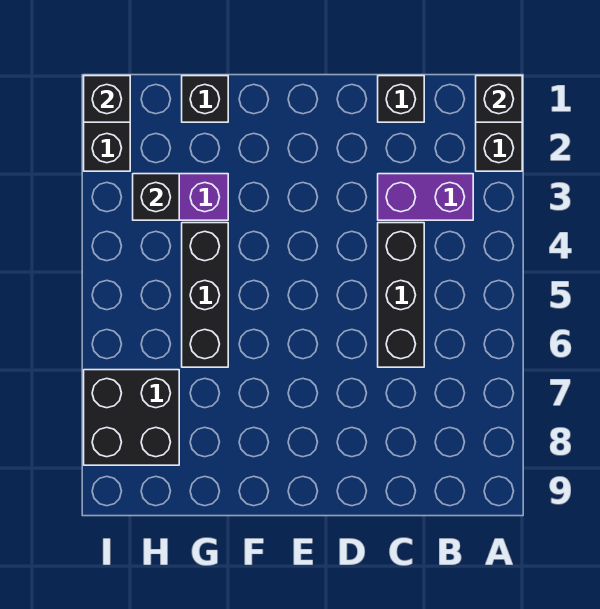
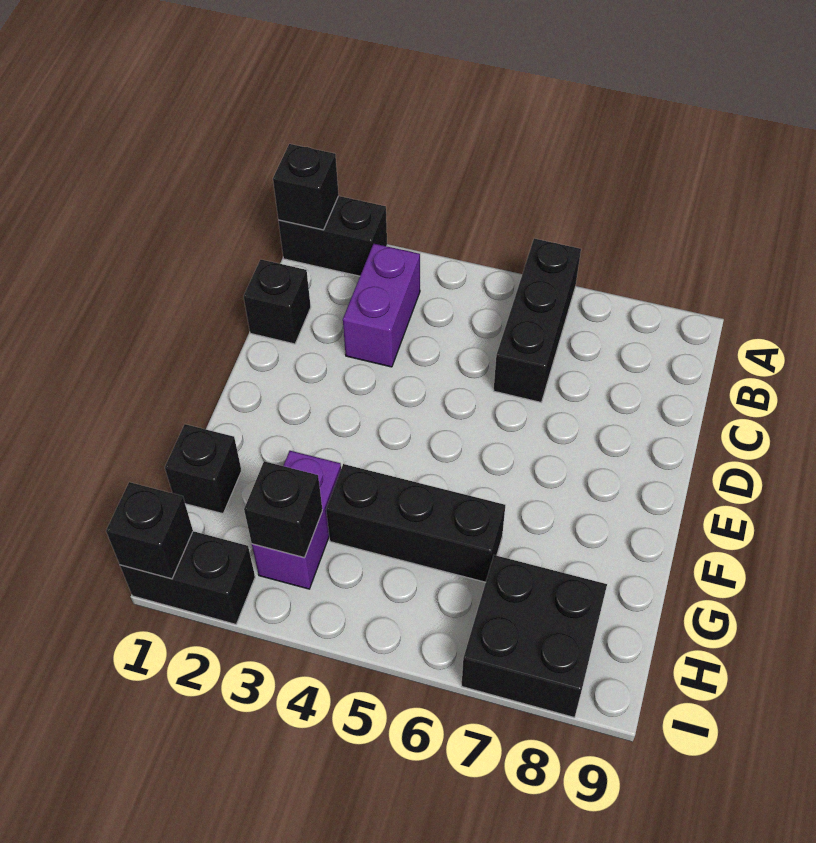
black brick C4:C6 level 1 -> black brick A6:C6 level 1

